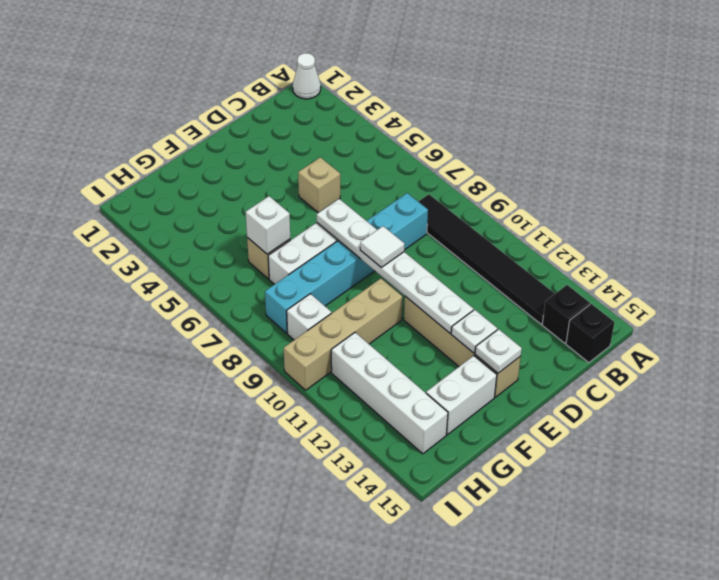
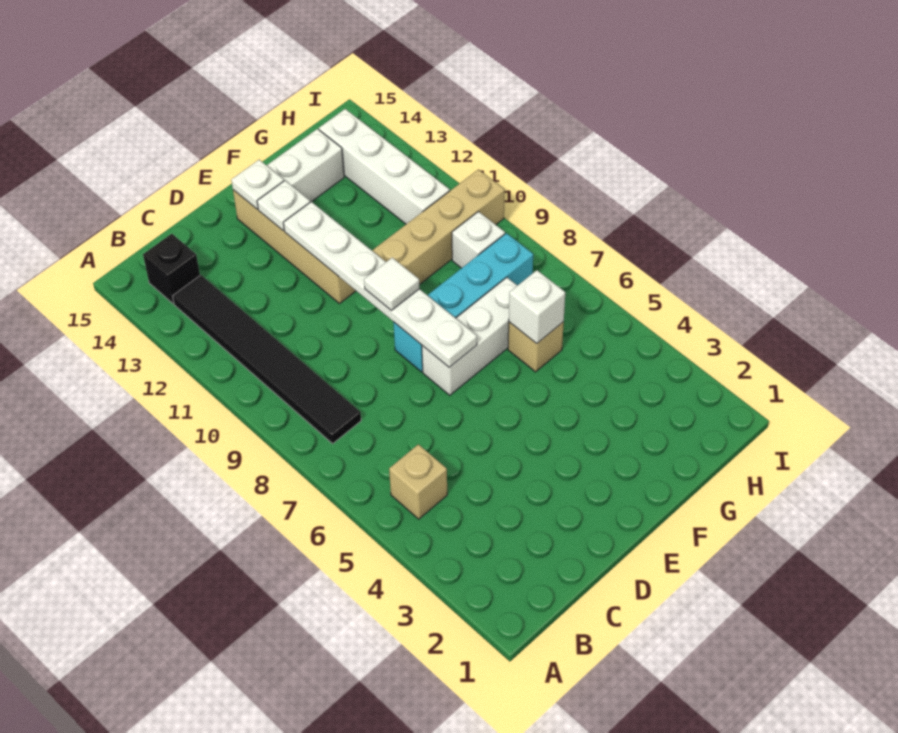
white cone A1 level 1 -> none
black brick B15 level 1 -> none
cyan brick C8:H8 level 1 -> cyan brick E8:H8 level 1
tan brick D5 level 1 -> tan brick B5 level 1

